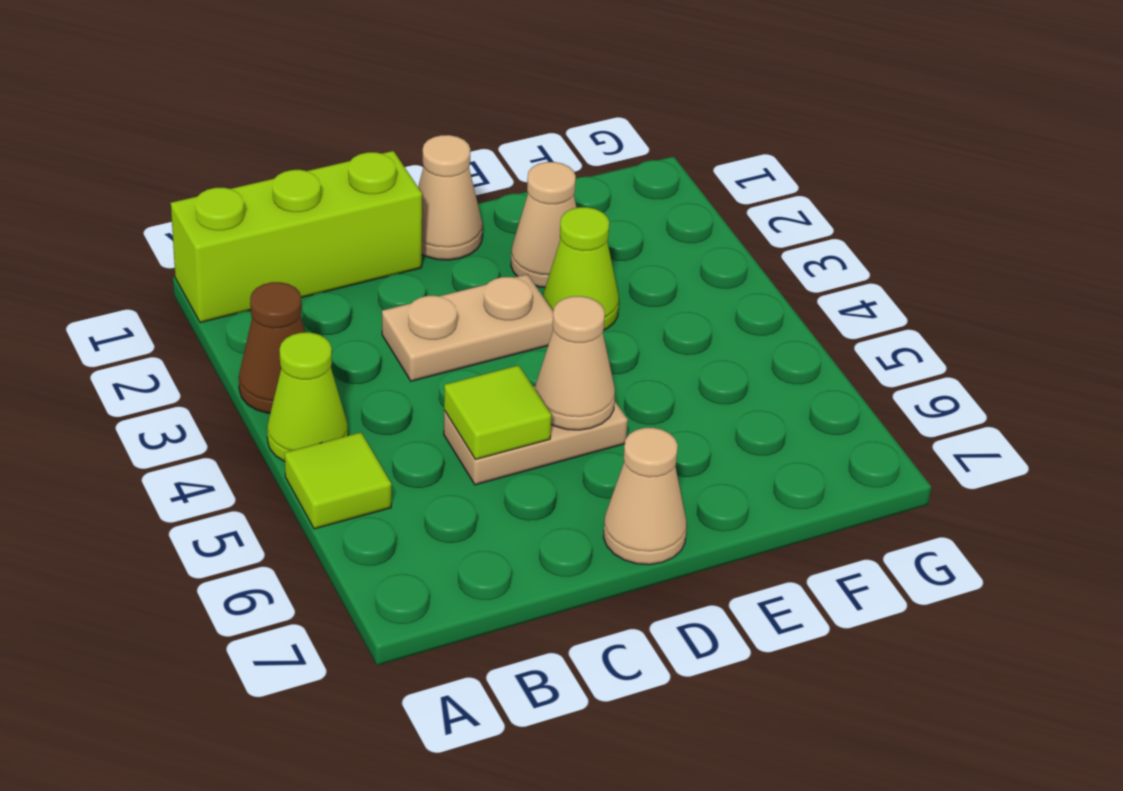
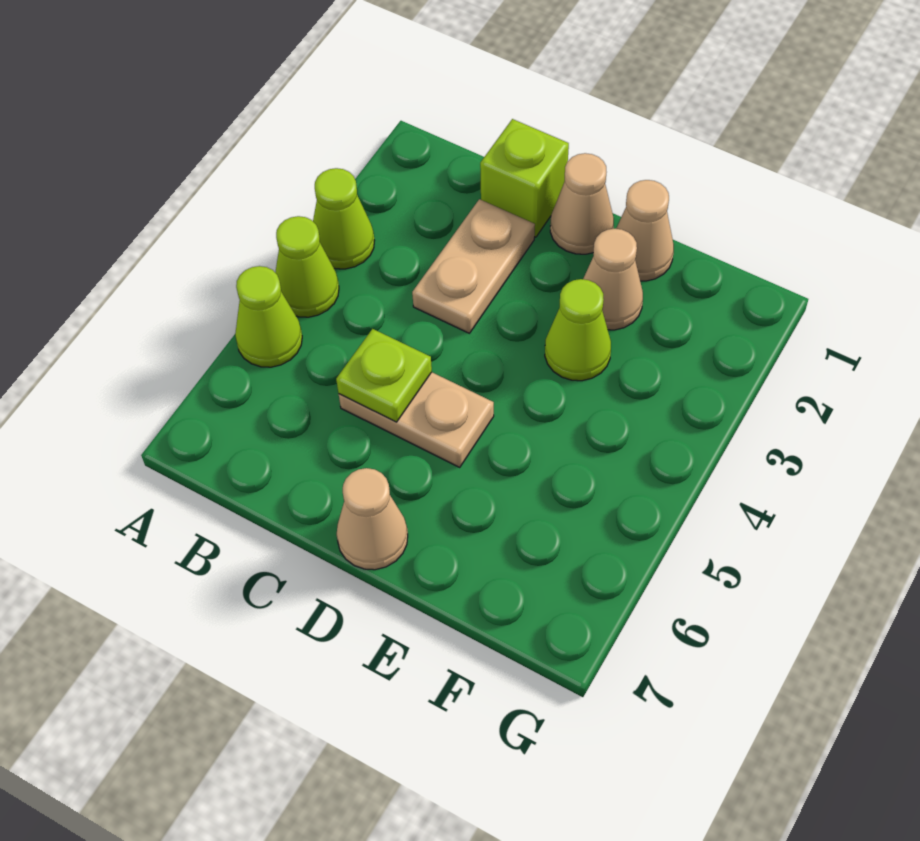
lime brick A1:C1 level 1 -> lime brick C1 level 1
brown cone A3 level 1 -> lime cone A3 level 1
lime tile A5 level 1 -> lime cone A5 level 1
tan plate C3:D3 level 1 -> tan plate C2:C3 level 1
lime tile C5 level 2 -> lime plate C5 level 2
tan cone D5 level 2 -> tan cone E1 level 1

